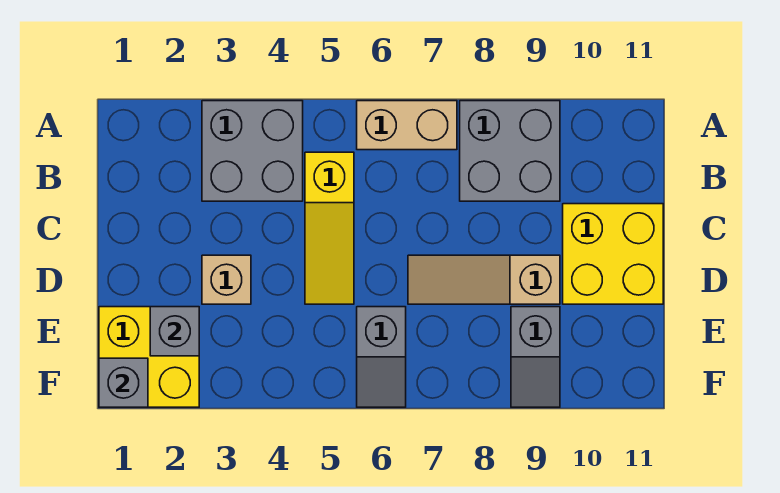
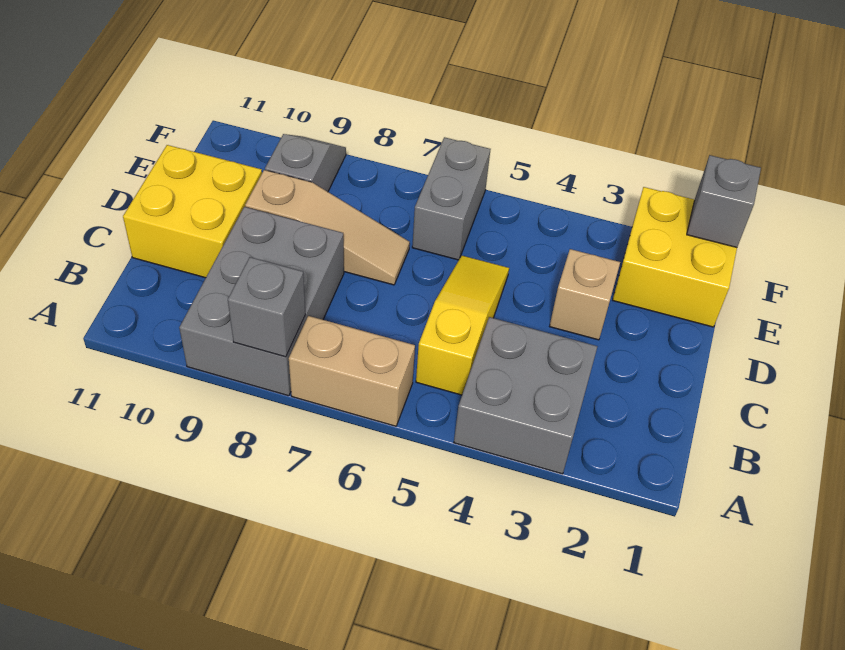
grey brick A8:B9 level 1 -> grey brick A8:C9 level 1
grey brick E2 level 2 -> grey brick A8 level 2
grey slope E6:F6 level 1 top E -> grey brick E6:F6 level 1

